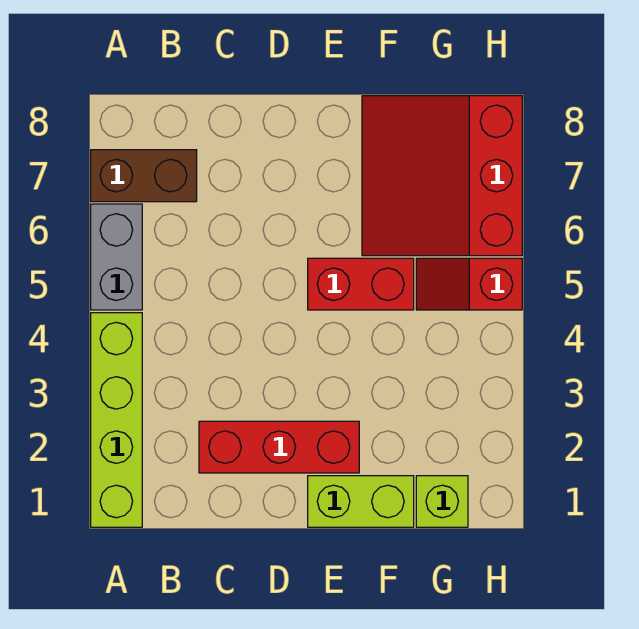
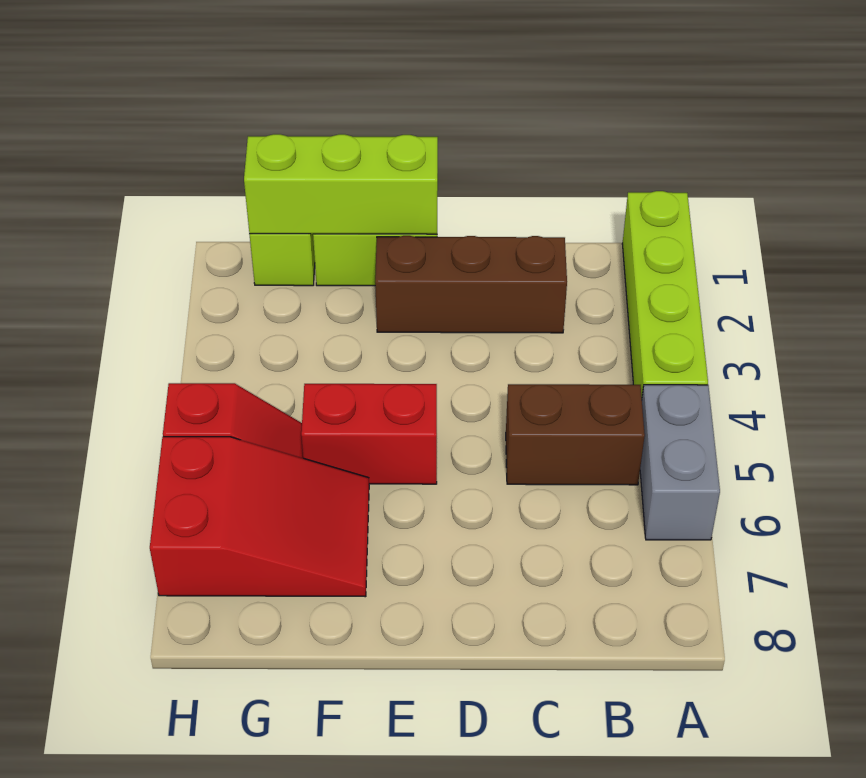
brown brick A7:B7 level 1 -> brown brick B5:C5 level 1
red brick C2:E2 level 1 -> brown brick C2:E2 level 1
none -> lime brick E1:G1 level 2
red slope F6:H8 level 1 top H -> red slope F6:H7 level 1 top H

